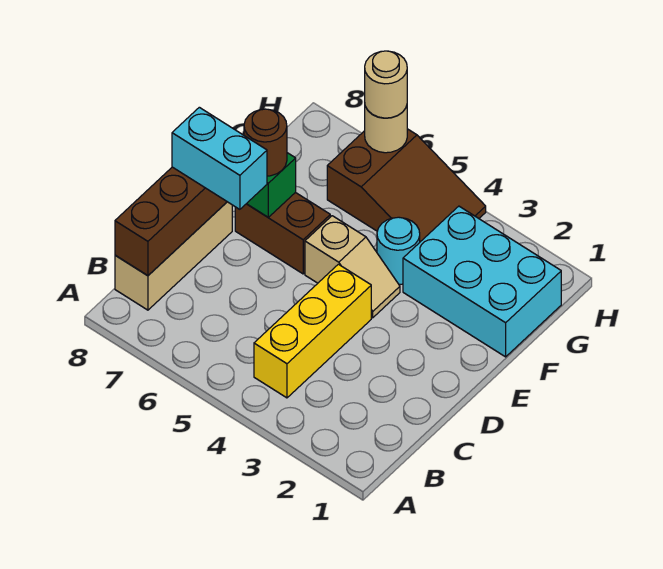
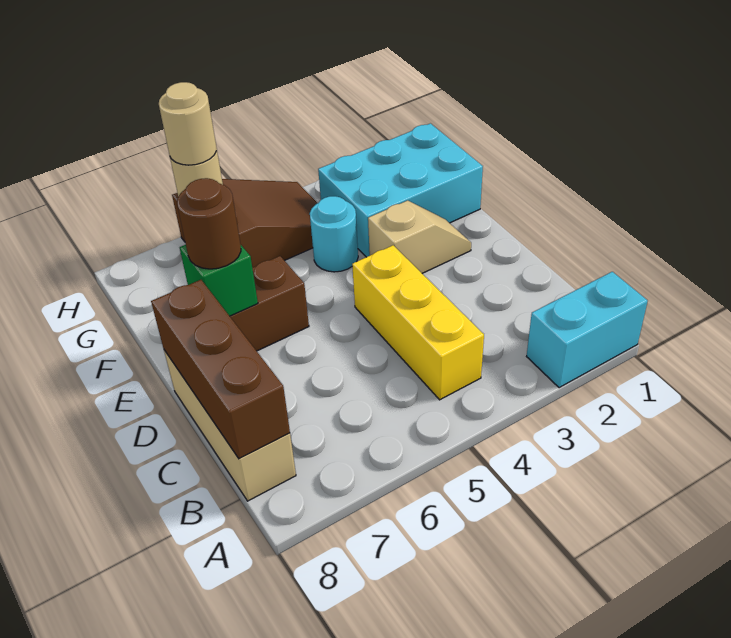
cyan brick D7:D8 level 3 -> cyan brick A1:A2 level 1
tan slope E4:E5 level 1 top 5 -> tan slope E2:E3 level 1 top 3

